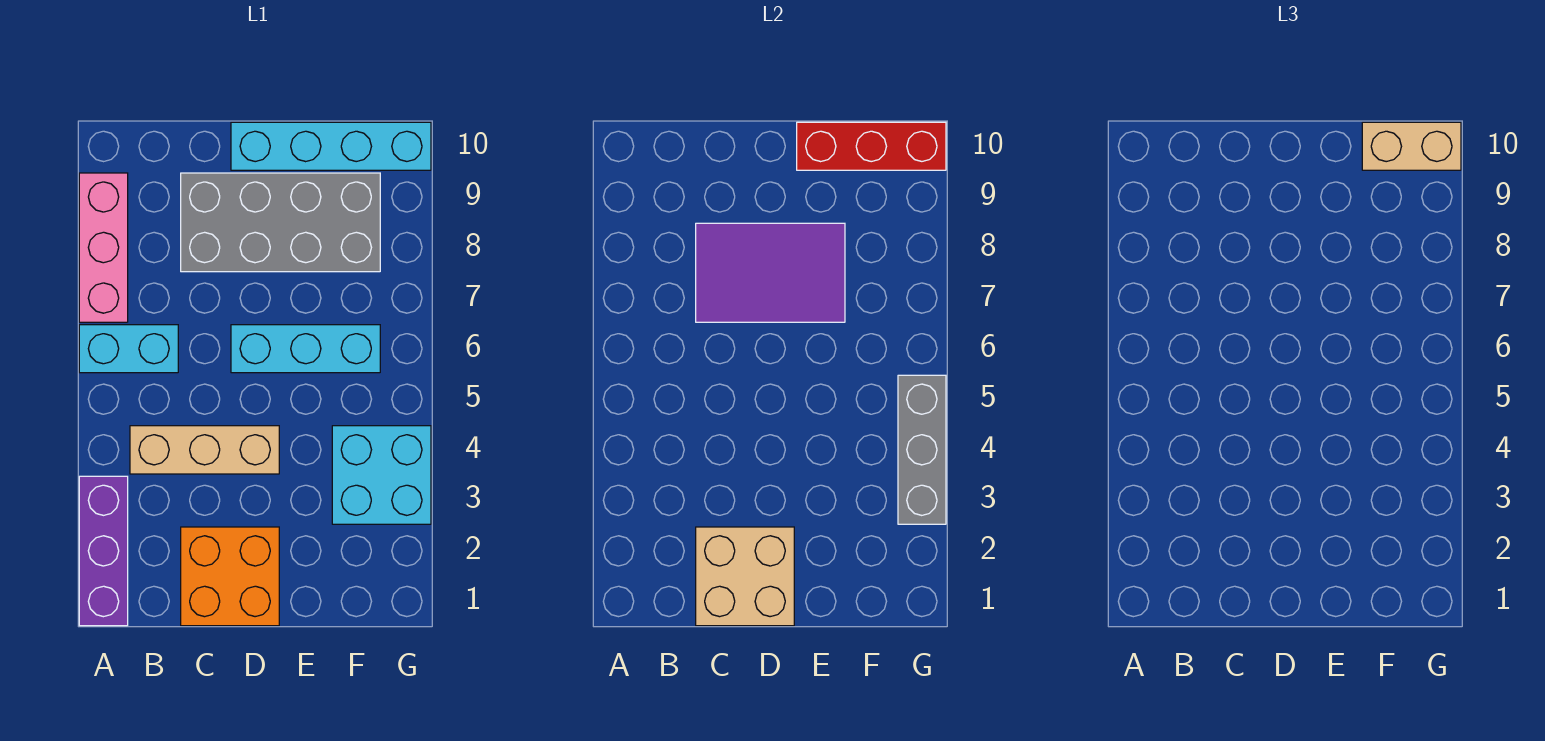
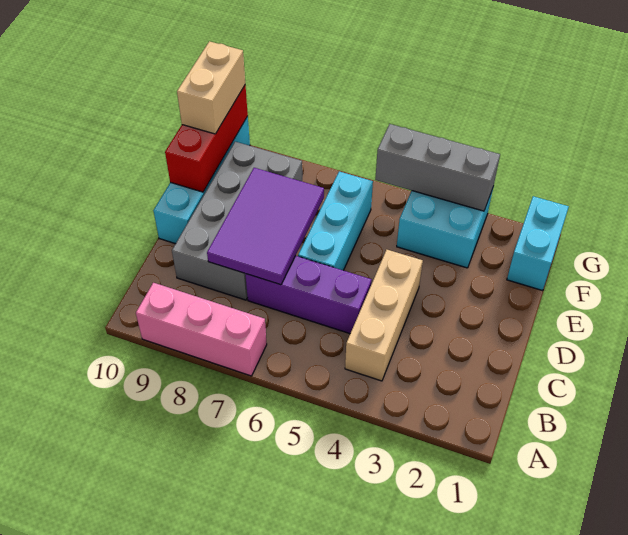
purple brick A1:A3 level 1 -> purple brick C5:C7 level 1
cyan brick A6:B6 level 1 -> cyan brick F1:G1 level 1
orange brick C1:D2 level 1 -> none
tan brick C1:D2 level 2 -> none

